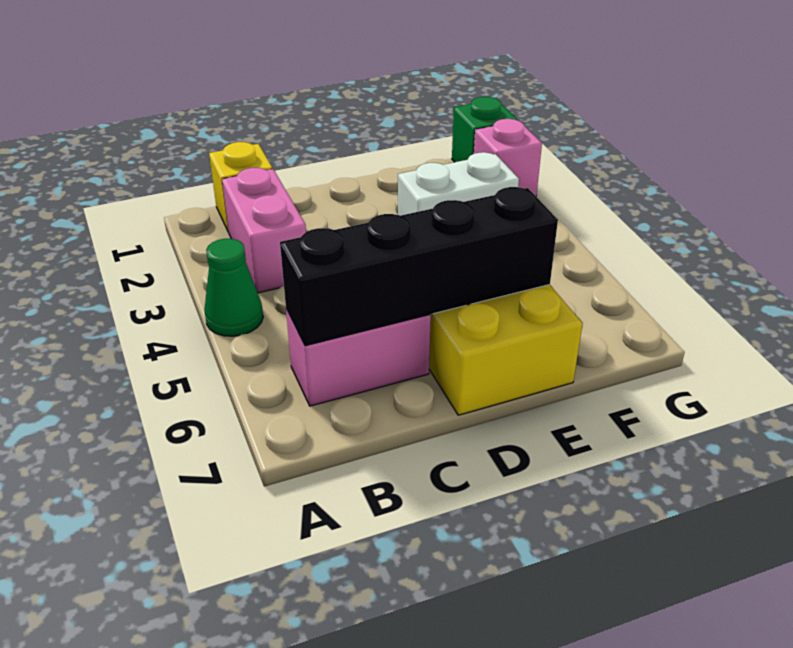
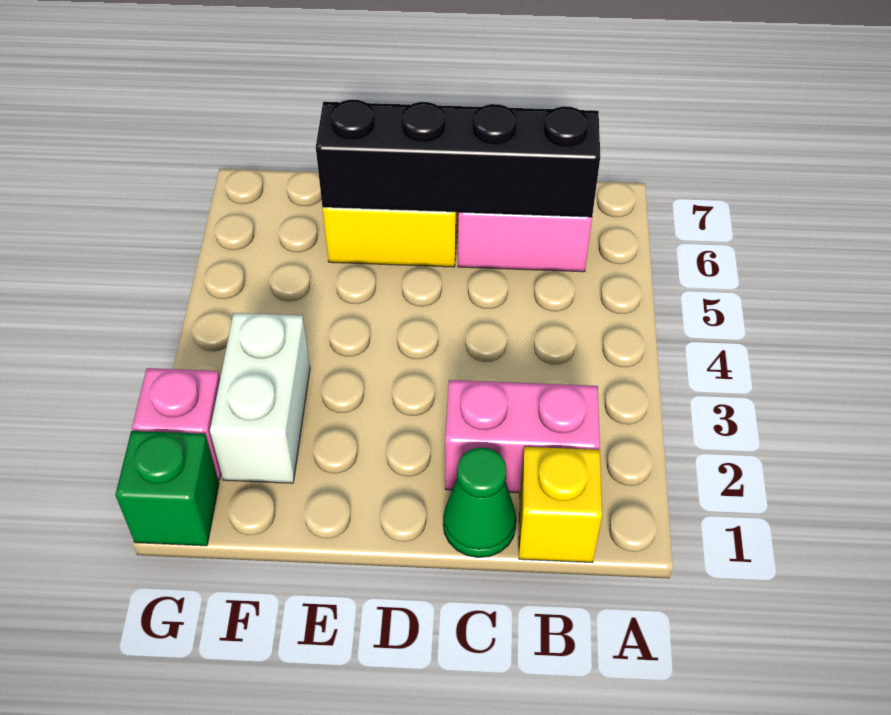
green cone A4 level 1 -> green cone C1 level 1
pink brick B2:B3 level 1 -> pink brick B2:C2 level 1
white brick E3:F3 level 1 -> white brick F2:F3 level 1

